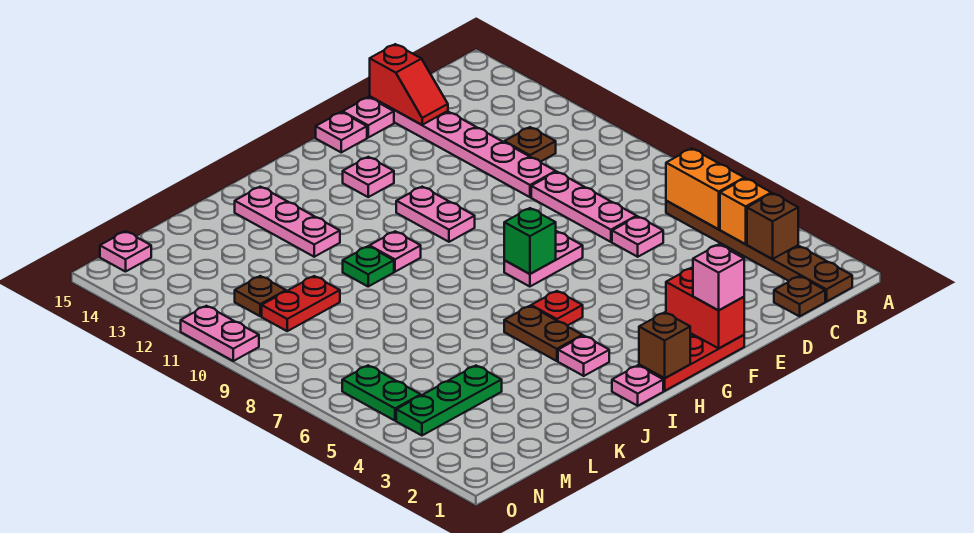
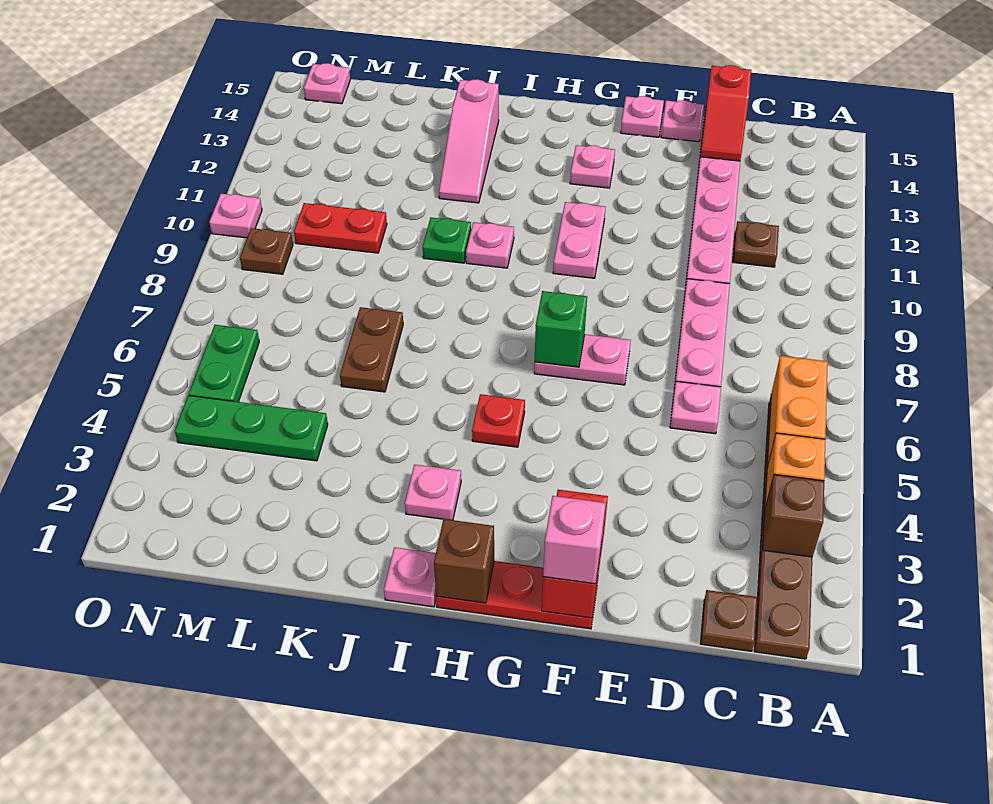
brown plate I4:I5 level 1 -> brown plate K6:K7 level 1
pink plate J12:J14 level 1 -> pink slope J12:J14 level 1 top 14
brown plate M11 level 1 -> brown plate N9 level 1
pink plate O10:O11 level 1 -> pink plate O10 level 1

